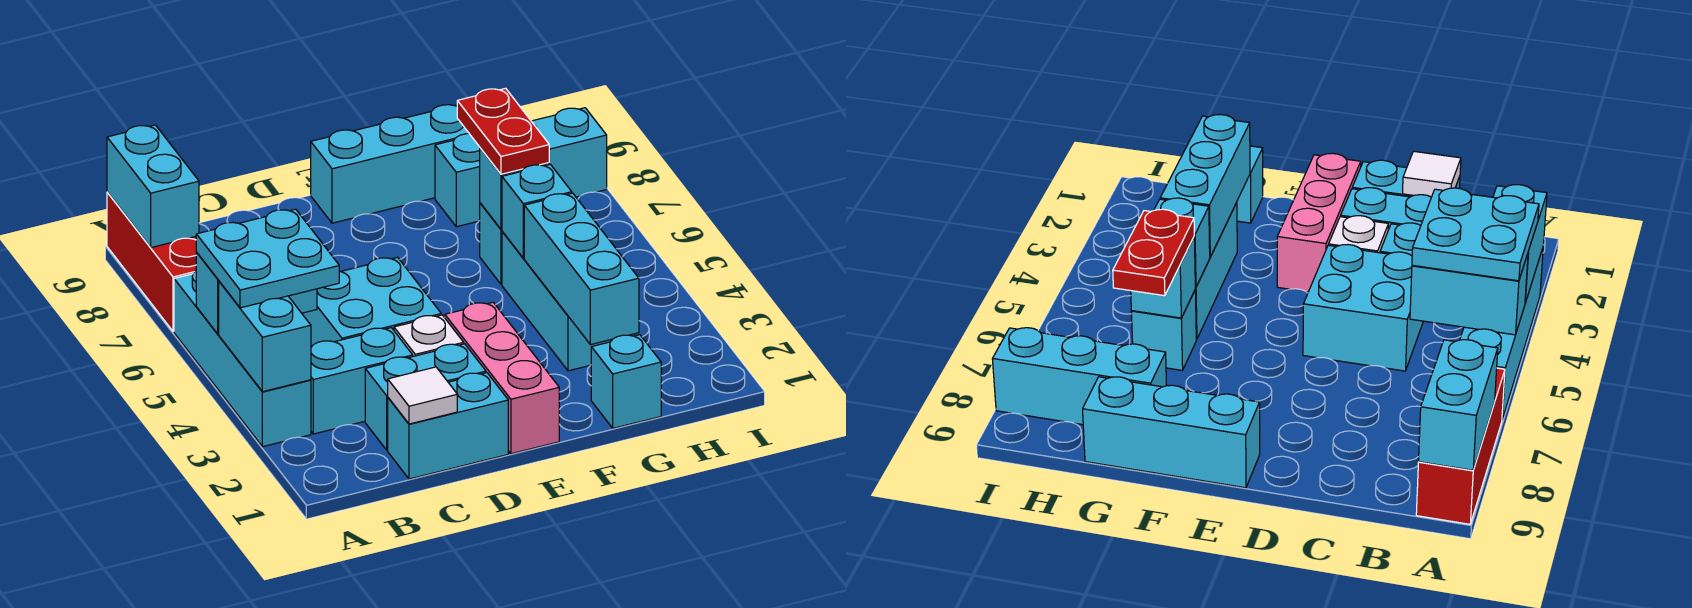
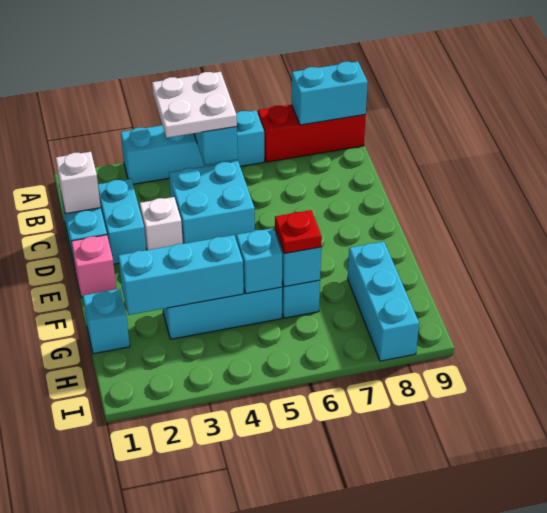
cyan brick A3:A4 level 2 -> none
cyan plate A4:B5 level 3 -> white plate A4:B5 level 3
cyan brick B3:C3 level 1 -> none
white tile C1 level 2 -> white brick C1 level 2
pink brick E1:E3 level 1 -> pink brick E1 level 1
cyan brick E9:G9 level 1 -> none
red plate G6:G7 level 3 -> red plate G6 level 3

